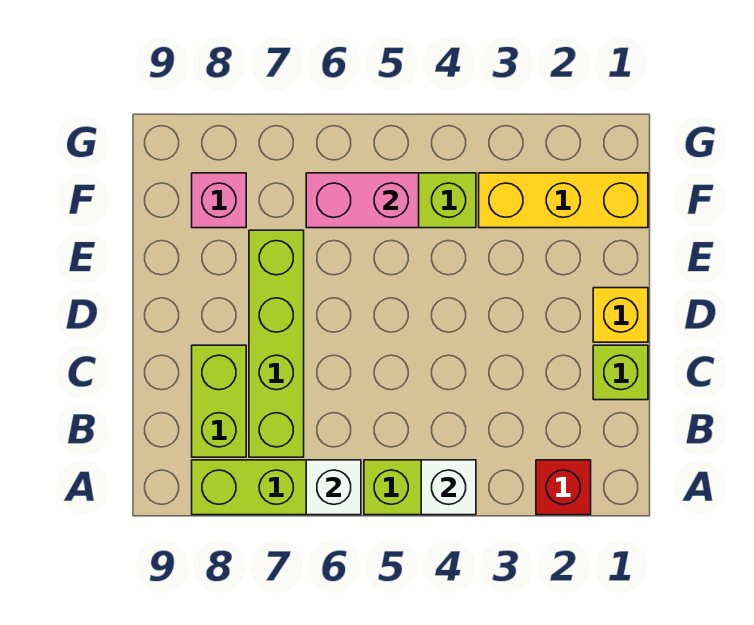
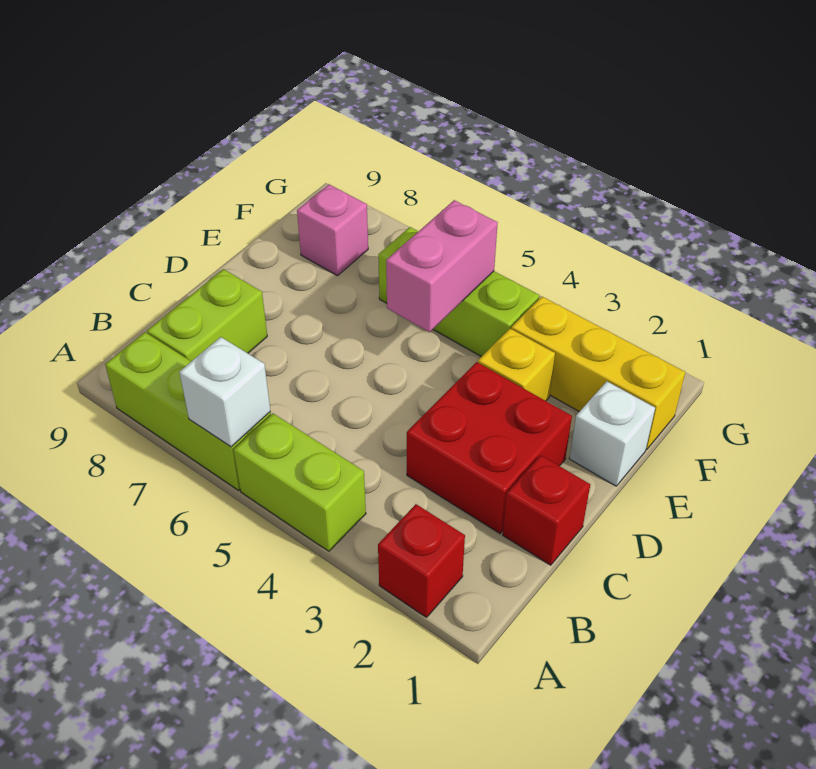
white brick A4 level 2 -> white brick E1 level 1
lime brick B7:E7 level 1 -> none
lime brick C1 level 1 -> red brick C1 level 1
none -> red brick C2:D3 level 1
yellow brick D1 level 1 -> yellow brick E3 level 1
pink brick F5:F6 level 2 -> pink brick E5:F5 level 2

